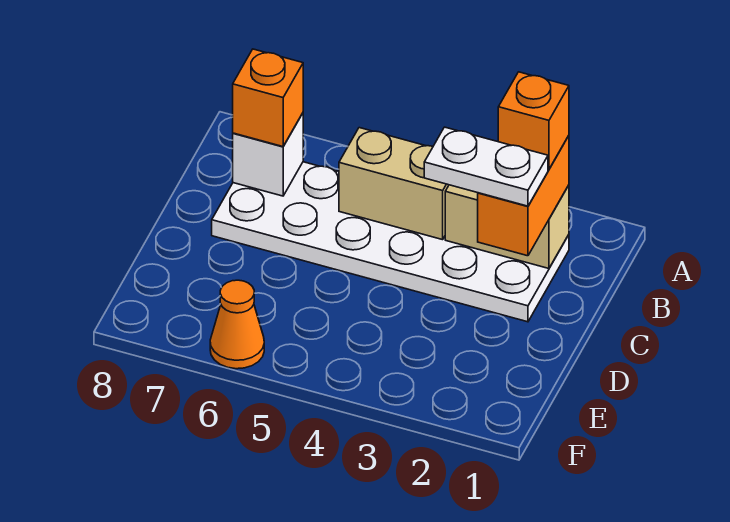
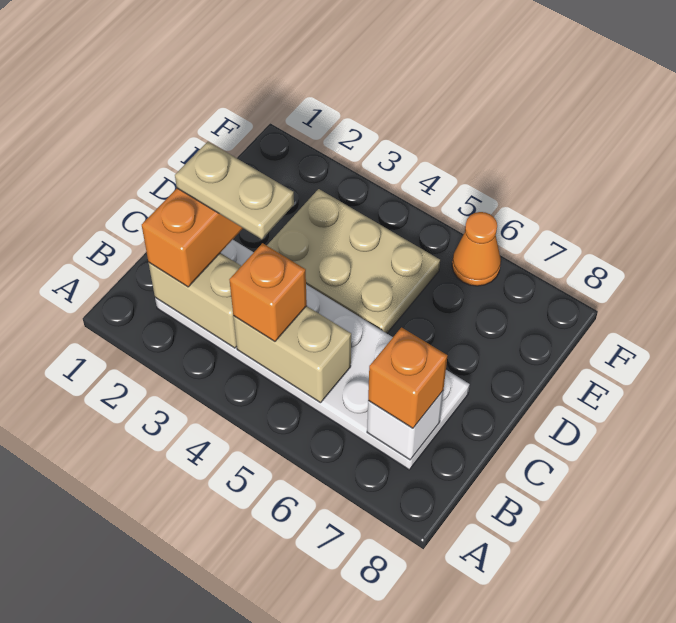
orange brick B2 level 4 -> orange brick B4 level 3
white plate C2:C3 level 4 -> tan plate C2:C3 level 4
none -> tan plate D3:E5 level 1

